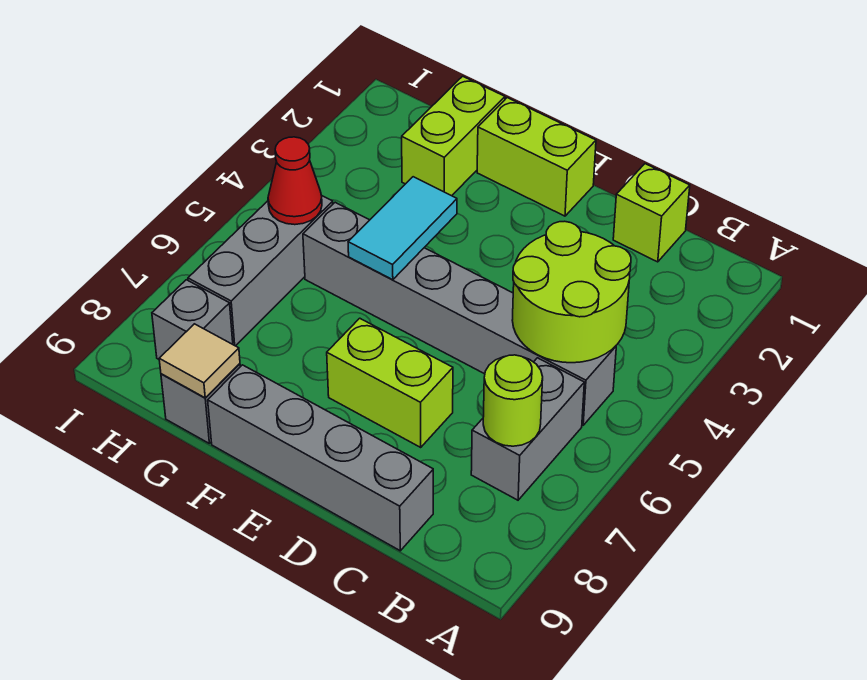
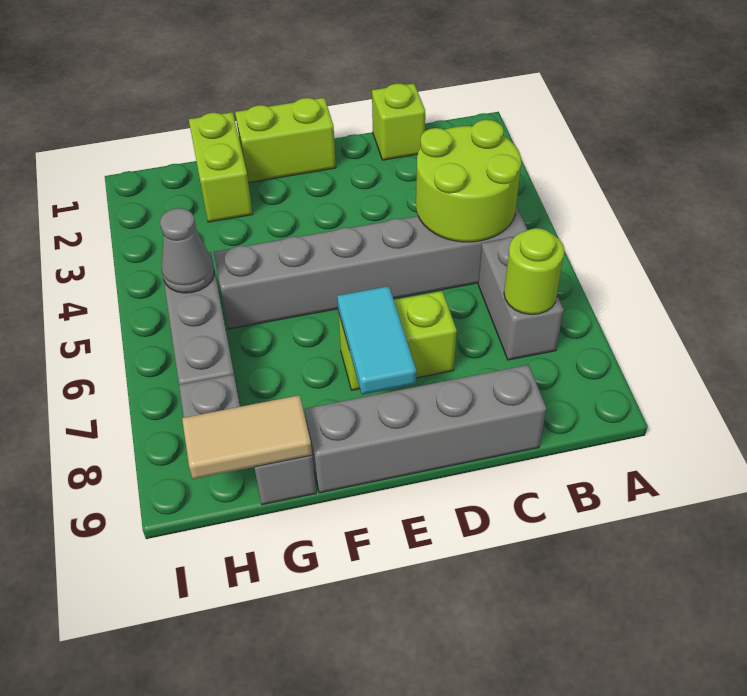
cyan tile F4:F5 level 2 -> cyan tile E7:E8 level 2
tan tile G9 level 2 -> tan tile G9:H9 level 2
red cone H5 level 2 -> grey cone H5 level 2

